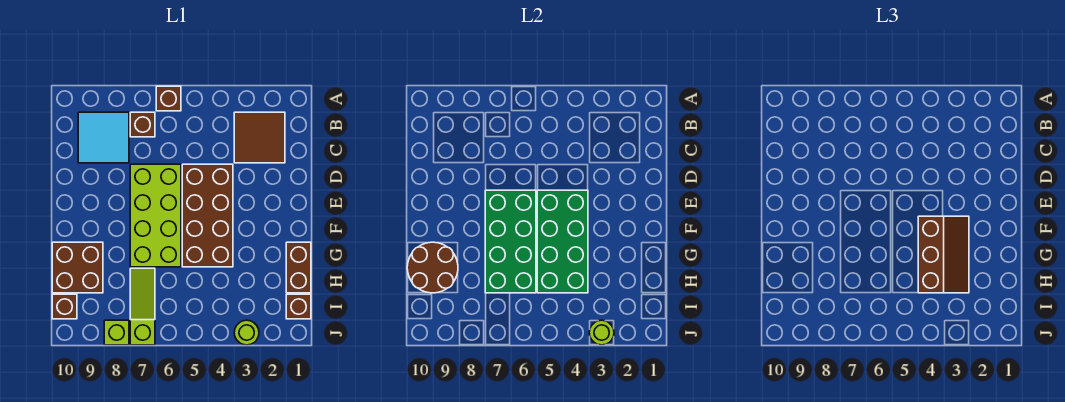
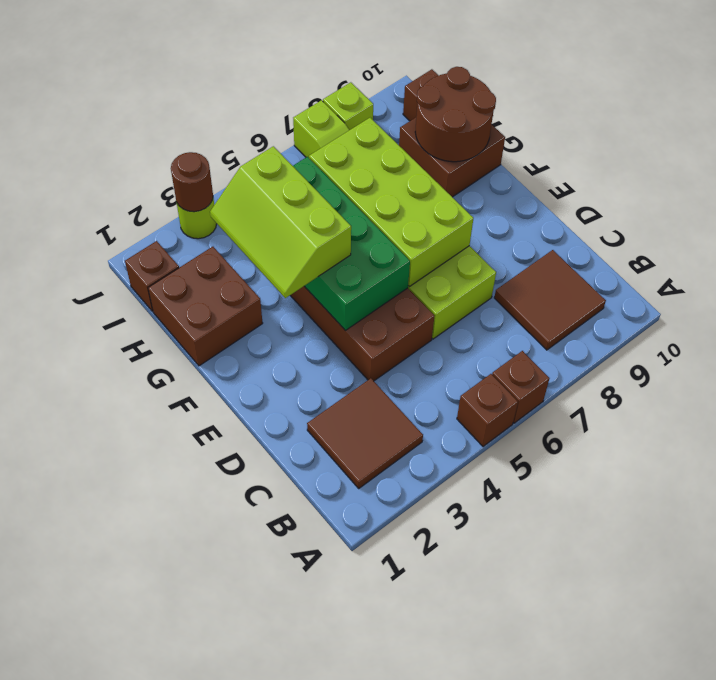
brown brick B7 level 1 -> brown brick A5 level 1
cyan tile B8:C9 level 1 -> brown tile B8:C9 level 1
green brick E6:H7 level 2 -> lime brick E6:H7 level 2
brown slope F3:H4 level 3 top 4 -> lime slope F3:H4 level 3 top 4
brown brick G1:H1 level 1 -> brown brick G1:H2 level 1
lime round brick J3 level 2 -> brown round brick J3 level 2

